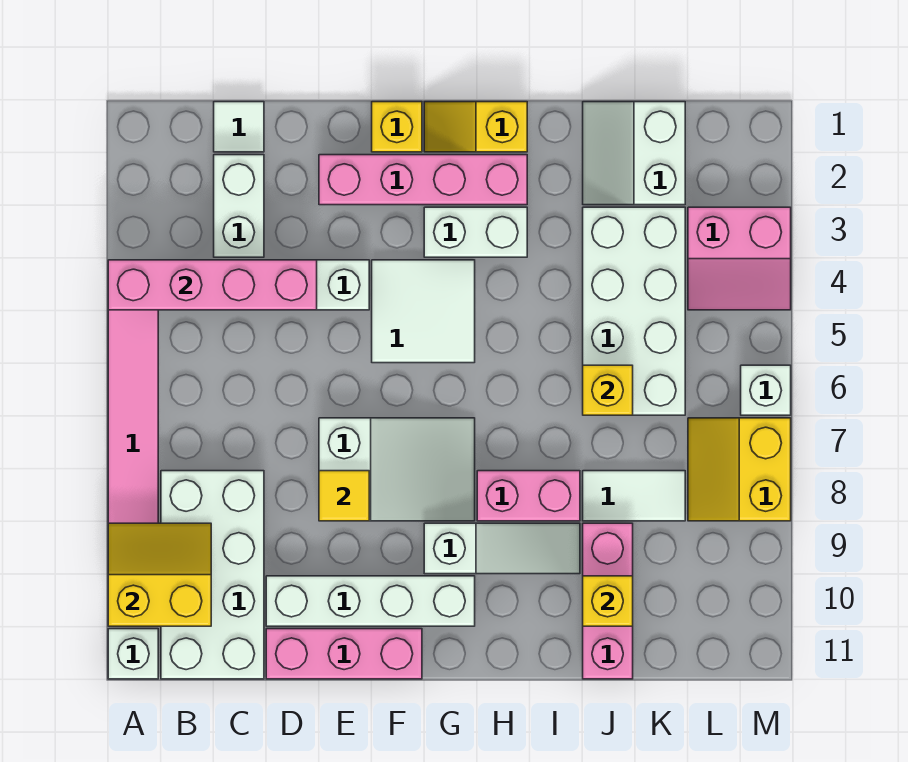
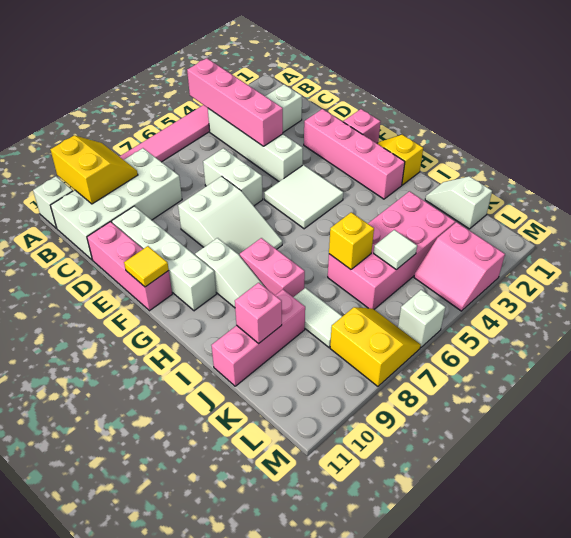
white tile C1 level 1 -> white tile K5 level 2
yellow tile E8 level 2 -> yellow tile F11 level 2
yellow brick F1 level 1 -> pink brick F1 level 1
white brick G3:H3 level 1 -> white brick D6:E6 level 1
white slope J1:K2 level 1 top K -> white slope J1:K1 level 1 top K
white brick J3:K6 level 1 -> pink brick J3:K6 level 1
yellow brick J10 level 2 -> pink brick J10 level 2
yellow slope L7:M8 level 1 top M -> yellow slope L7:M8 level 1 top 8

